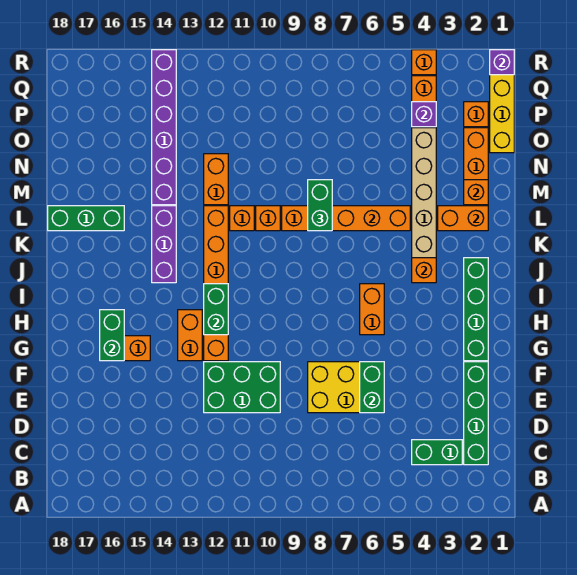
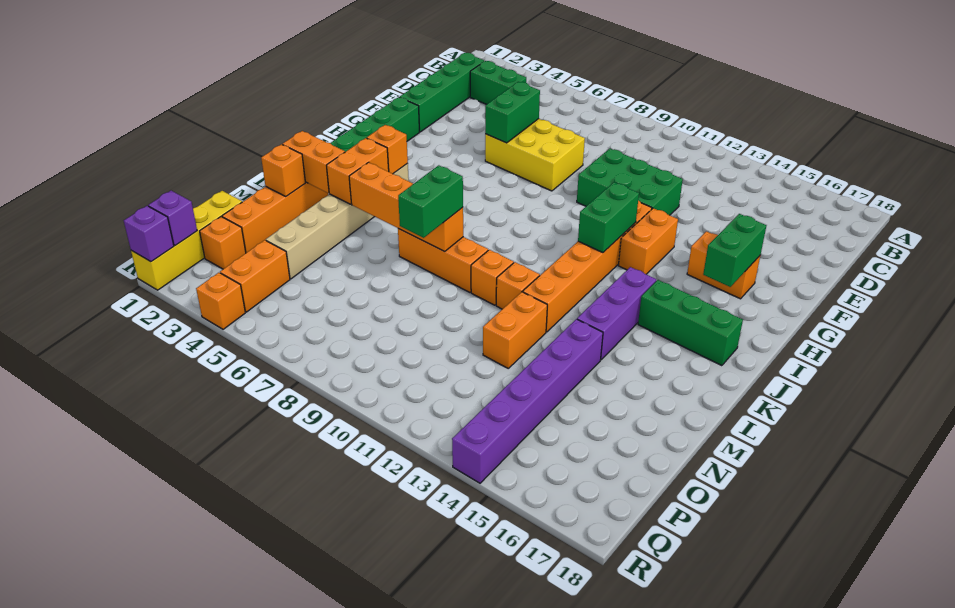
orange brick H6:I6 level 1 -> orange brick K4:L4 level 2
green brick L16:L18 level 1 -> green brick J15:J17 level 1
purple brick P4 level 2 -> purple brick Q1 level 2

